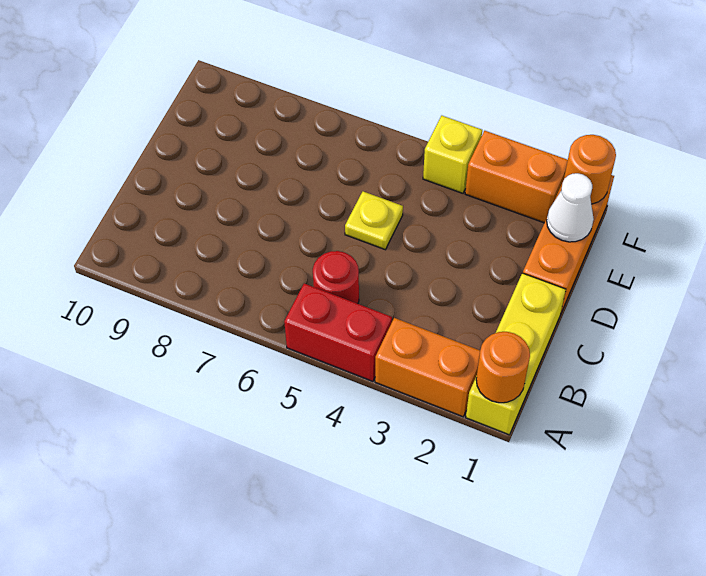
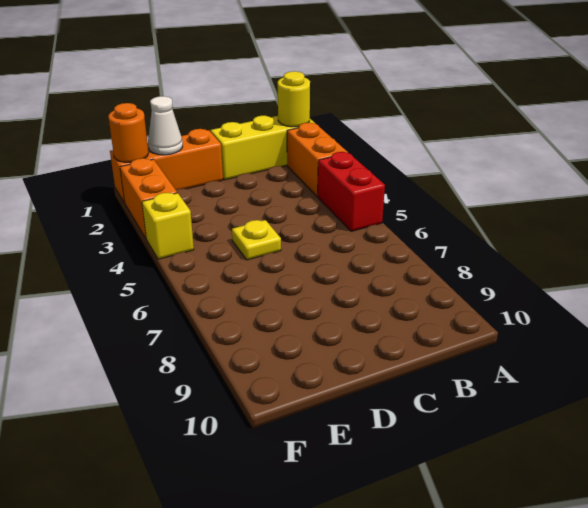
orange round brick A1 level 2 -> yellow round brick A1 level 2
red round brick B5 level 1 -> none

